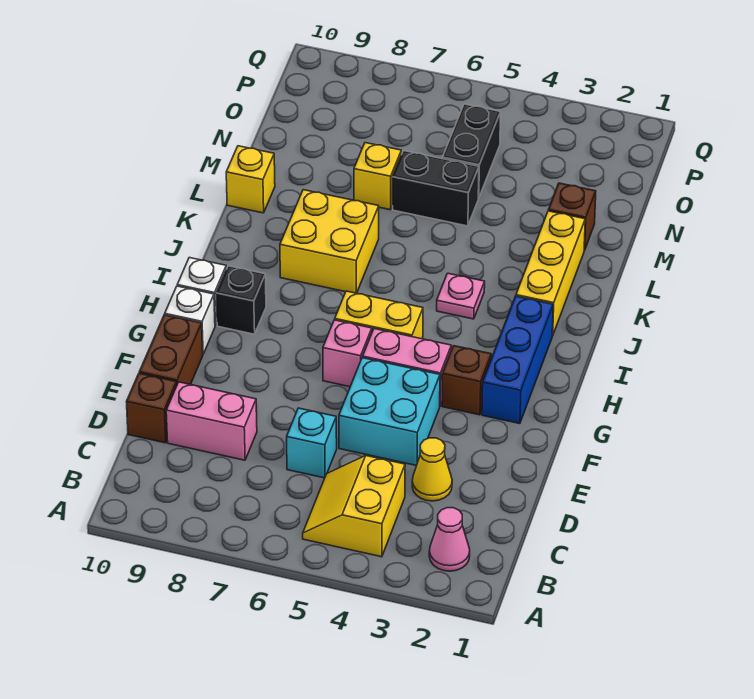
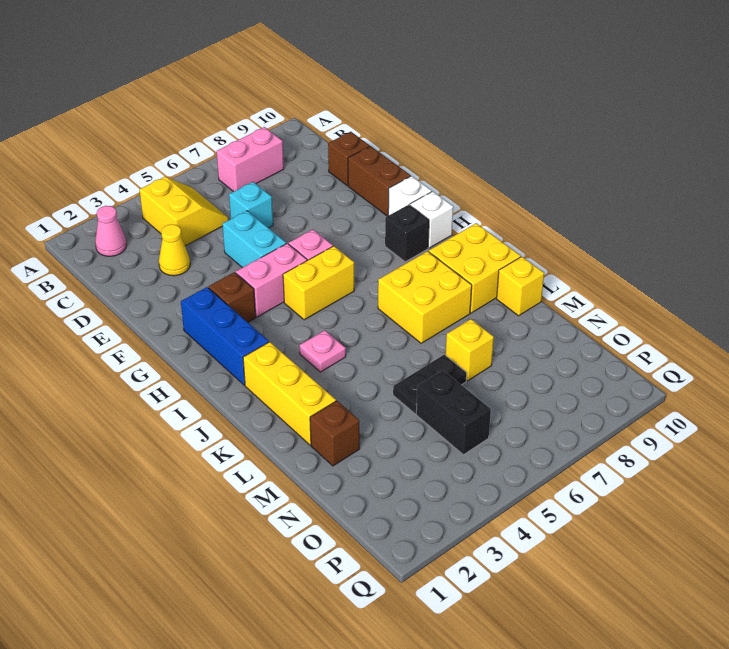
pink brick D8:D9 level 1 -> pink brick B7:B8 level 1
cyan brick E4:F5 level 1 -> cyan brick E5:F5 level 1
none -> yellow brick J9:K10 level 1
black brick M5:M6 level 1 -> black plate M5:M6 level 1

